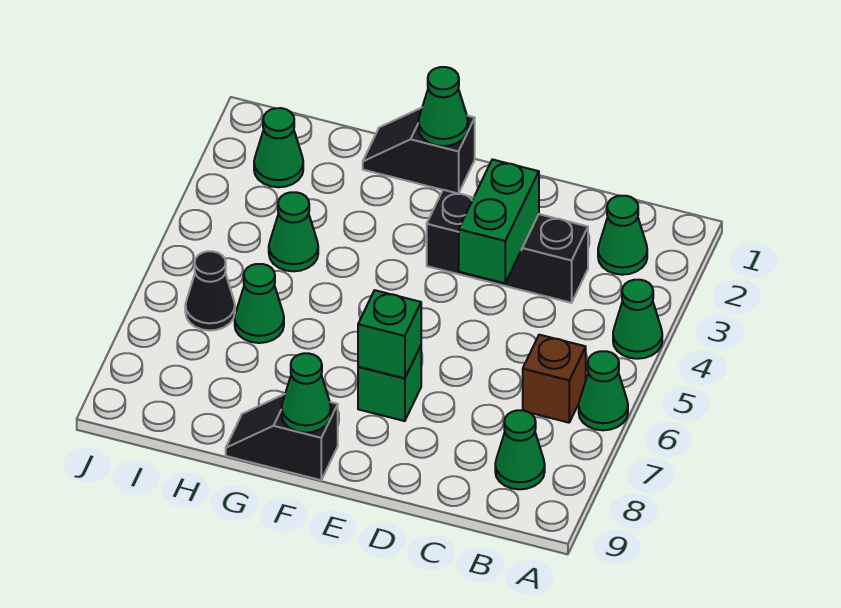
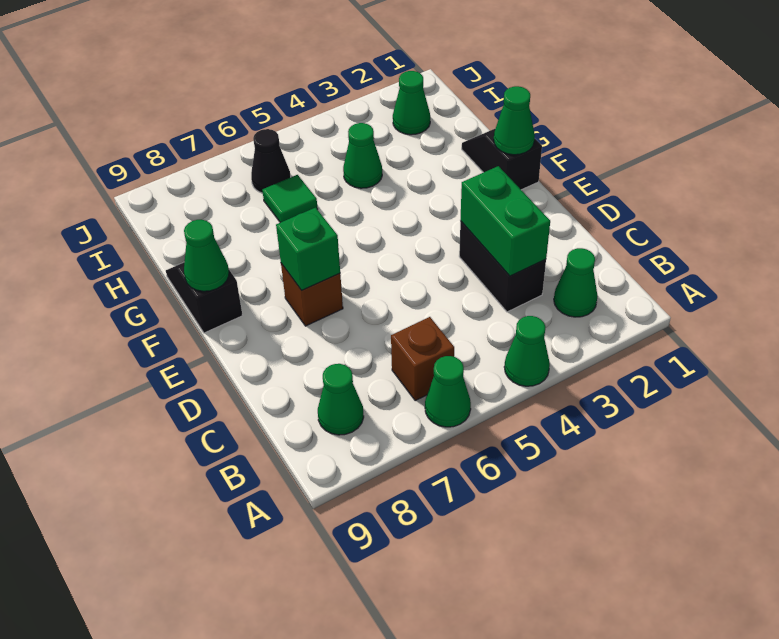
black brick C3:E3 level 1 -> black brick C3:D3 level 1
green brick D3:D4 level 2 -> green brick C3:D3 level 2
green brick E7 level 1 -> brown brick E7 level 1
green cone H6 level 1 -> green tile H6 level 1

